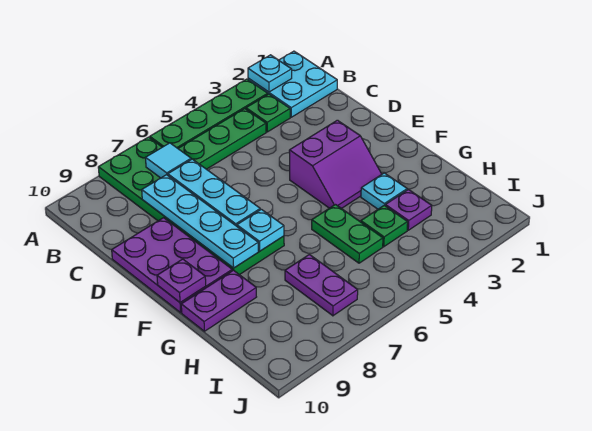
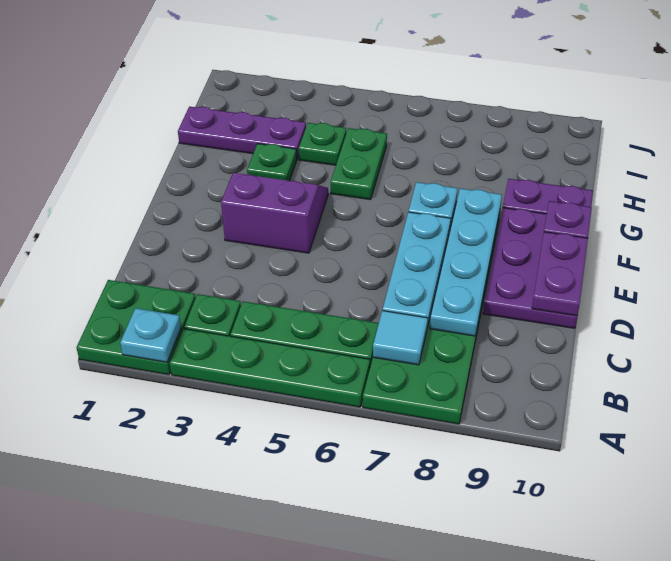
cyan plate A1:B2 level 1 -> green plate A1:B2 level 1
cyan plate G3 level 1 -> green plate G3 level 1
purple plate H3 level 1 -> purple plate H1:H3 level 1
purple plate H7:I7 level 1 -> purple plate D10:E10 level 2

